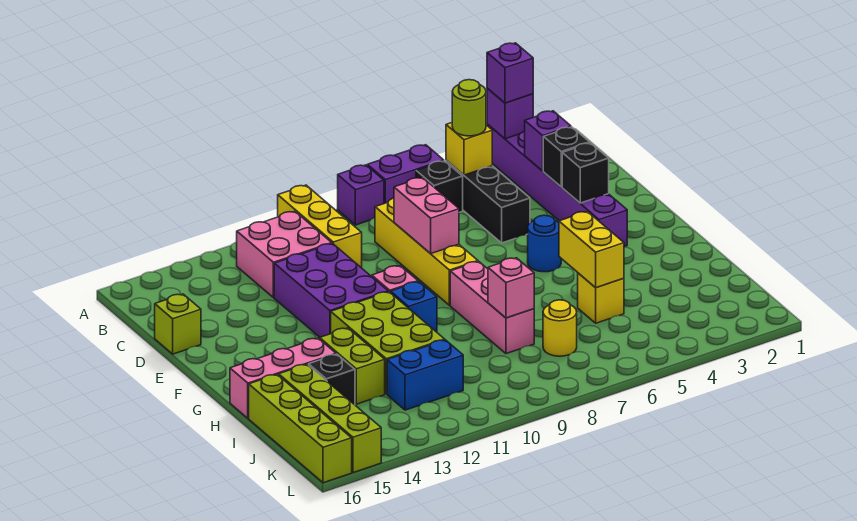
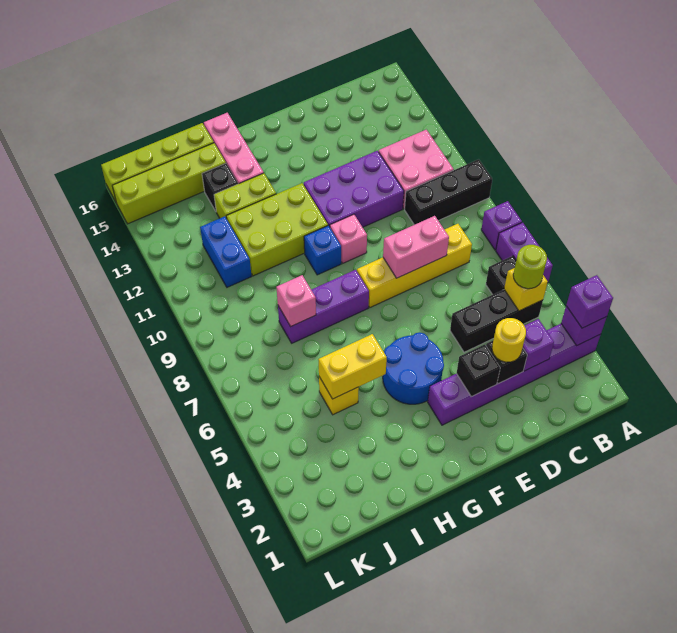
yellow brick A10:C10 level 1 -> black brick A10:C10 level 1
lime brick D16 level 1 -> none
blue round brick F5 level 1 -> blue round brick F4:G5 level 1
pink brick G8:I8 level 1 -> purple brick G8:I8 level 1
yellow round brick J7 level 1 -> yellow round brick D3 level 3

